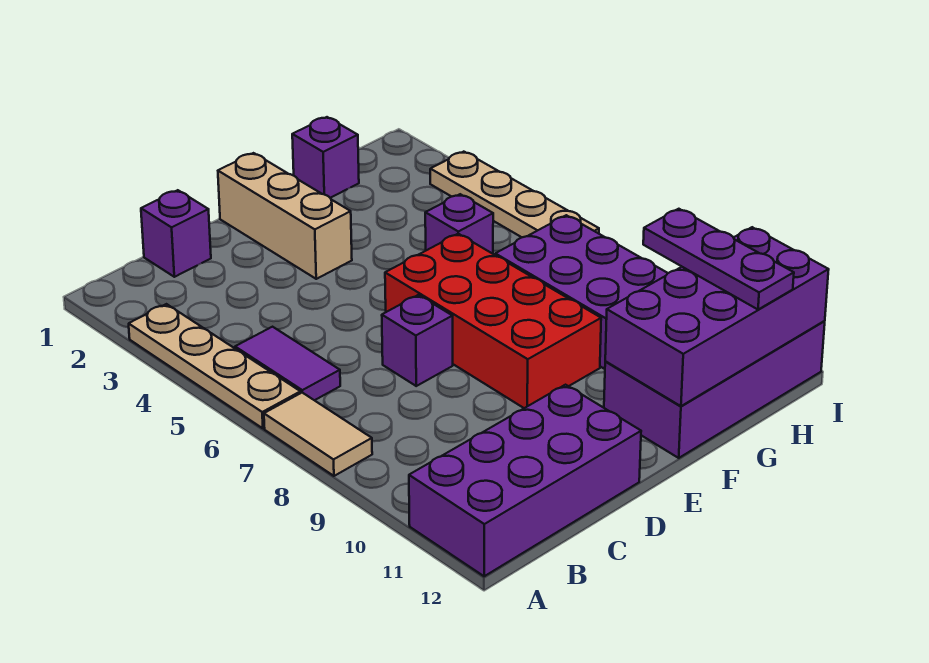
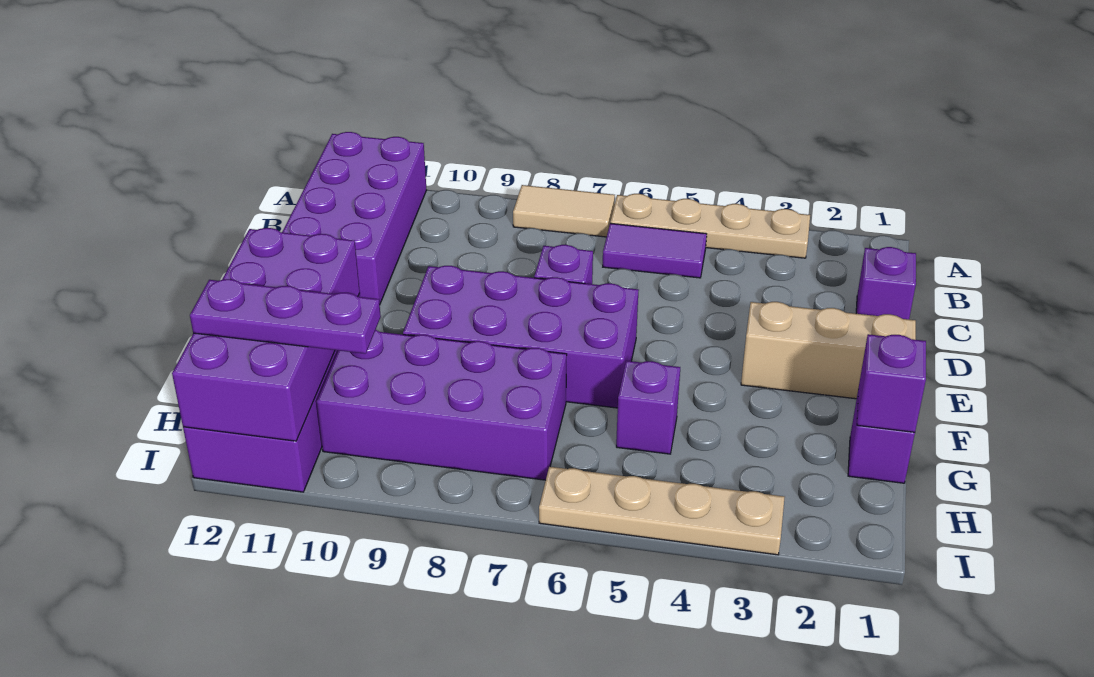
red brick E6:F9 level 1 -> purple brick E6:F9 level 1
none -> purple brick G1 level 2

